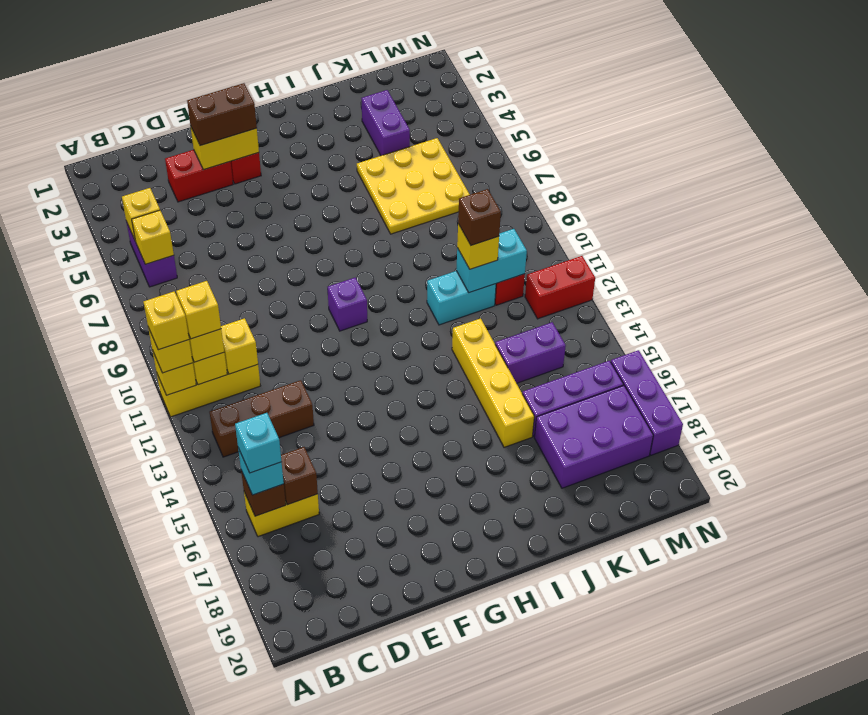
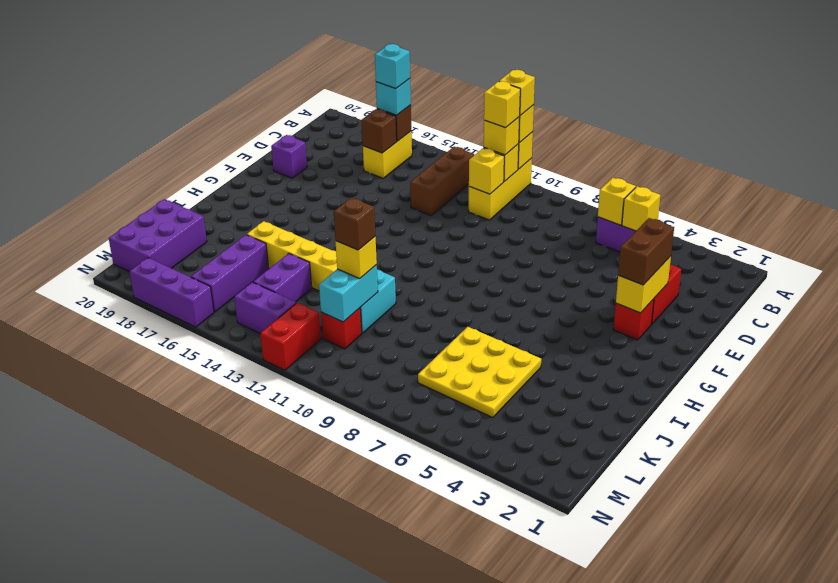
purple brick G10 level 1 -> purple brick E19 level 1
purple brick K3:K4 level 1 -> purple brick M13:M14 level 1
purple brick K17:M18 level 1 -> purple brick K19:M20 level 1

